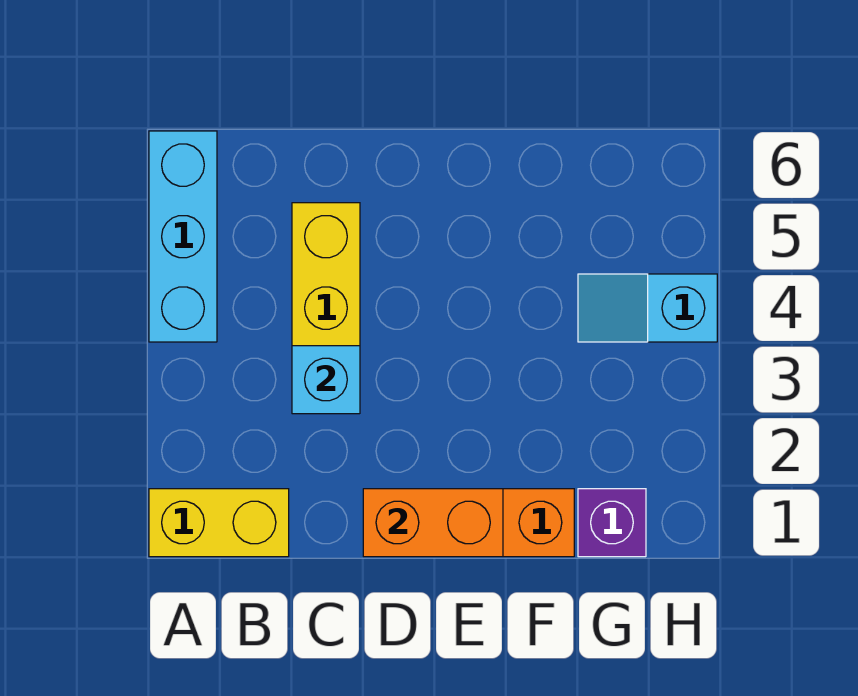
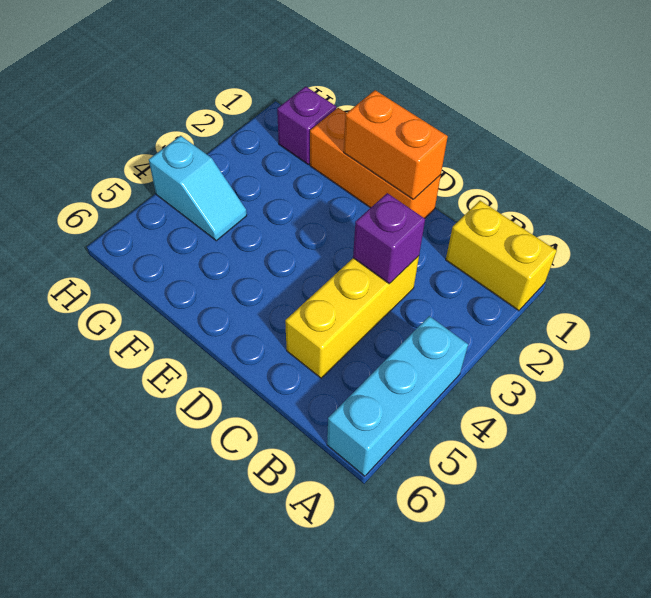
cyan brick C3 level 2 -> purple brick C3 level 2

